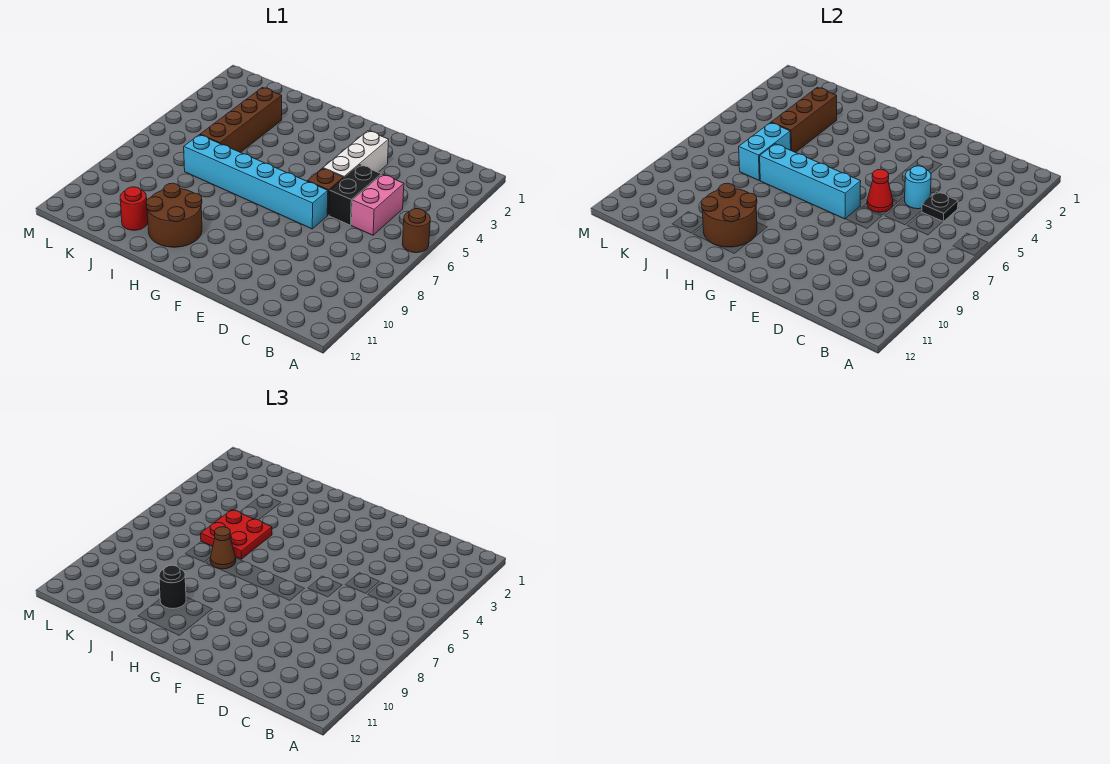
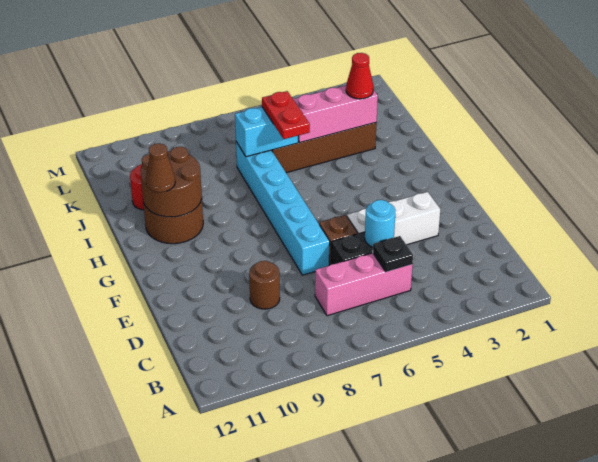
brown round brick A6 level 1 -> brown round brick D9 level 1
pink brick C5:C6 level 1 -> pink brick C5:C7 level 1
red cone E6 level 2 -> red cone J3 level 3
cyan brick F7:I7 level 2 -> none
red plate I5:J6 level 3 -> red plate I6:J6 level 3
brown cone I7 level 3 -> brown cone H11 level 3
black round brick I10 level 3 -> none
brown brick J3:J5 level 2 -> pink brick J3:J5 level 2

